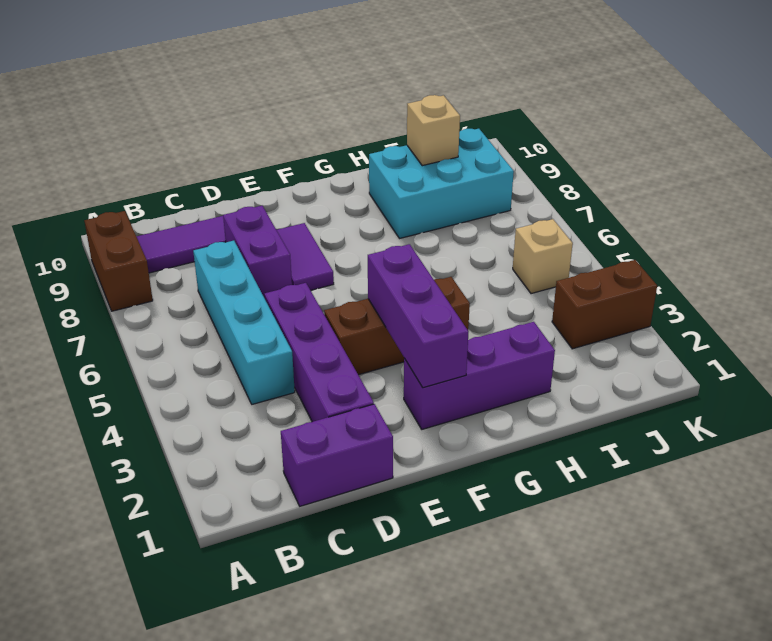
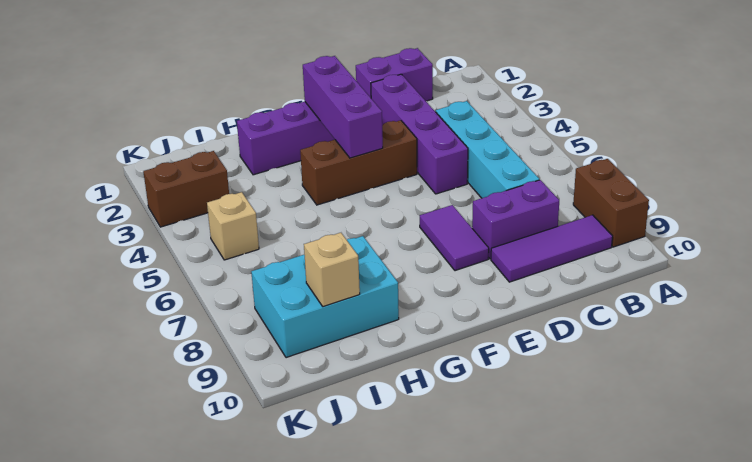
purple brick D7:D8 level 1 -> purple brick C8:D8 level 1

